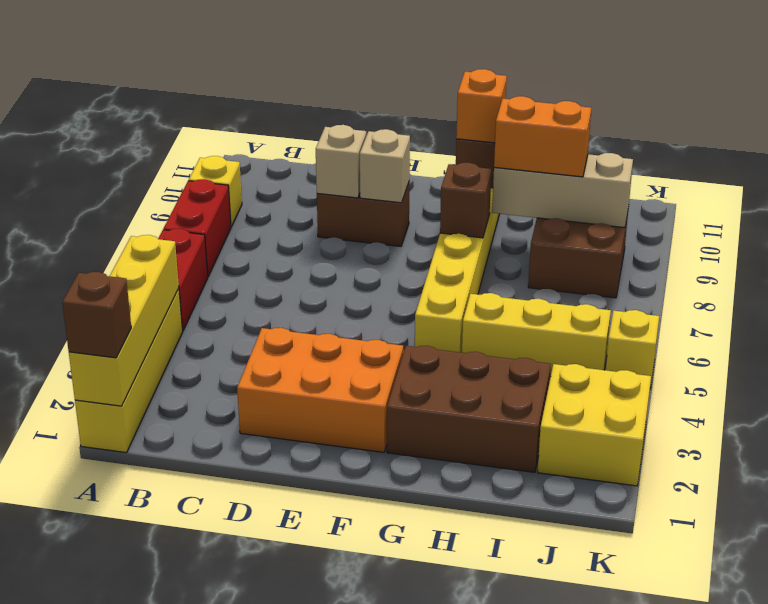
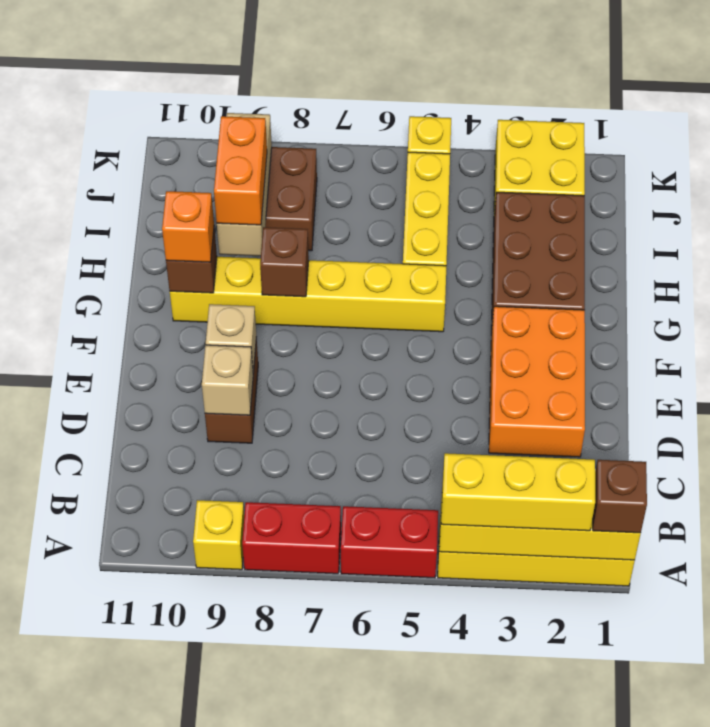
none -> yellow brick A2:A4 level 3

